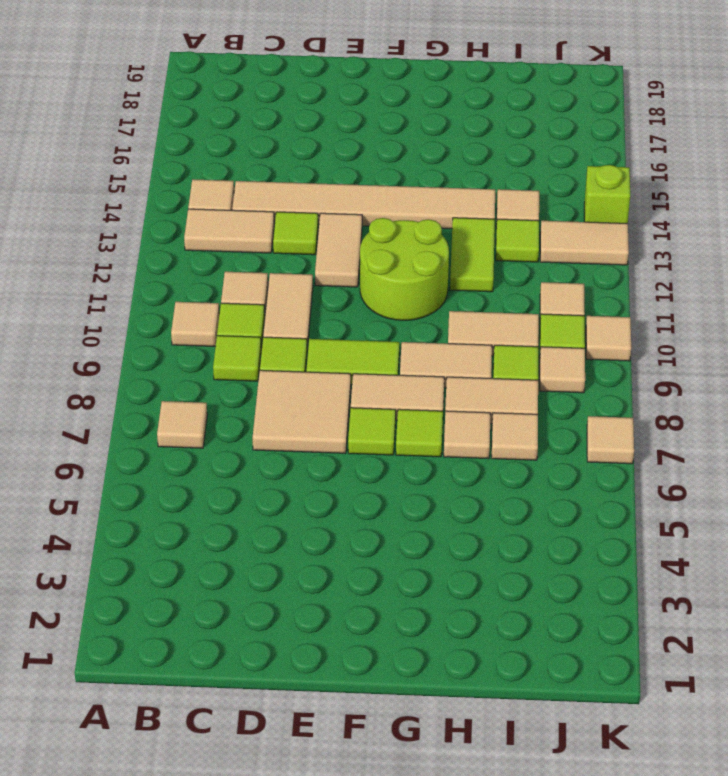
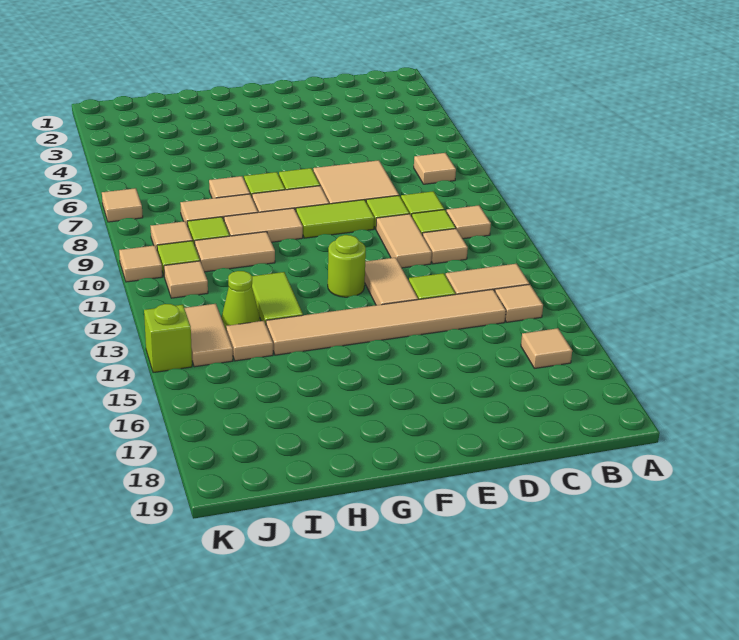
lime round brick F11:G12 level 1 -> lime round brick F12 level 1
tan tile I7 level 1 -> tan tile B16 level 1
lime tile I13 level 1 -> lime cone I13 level 1
tan tile J13:K13 level 1 -> tan tile J13:J14 level 1

